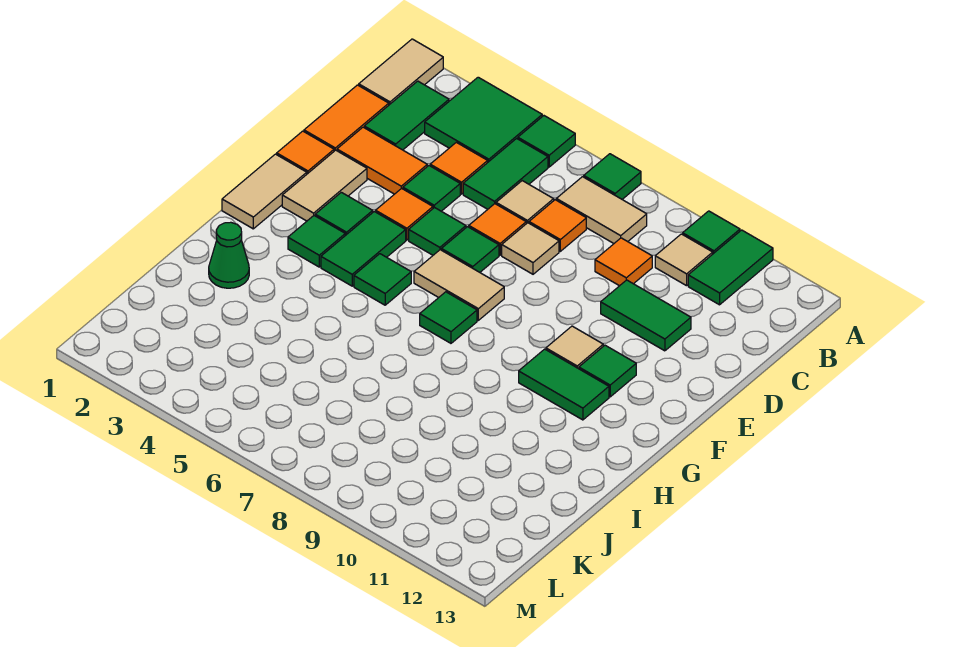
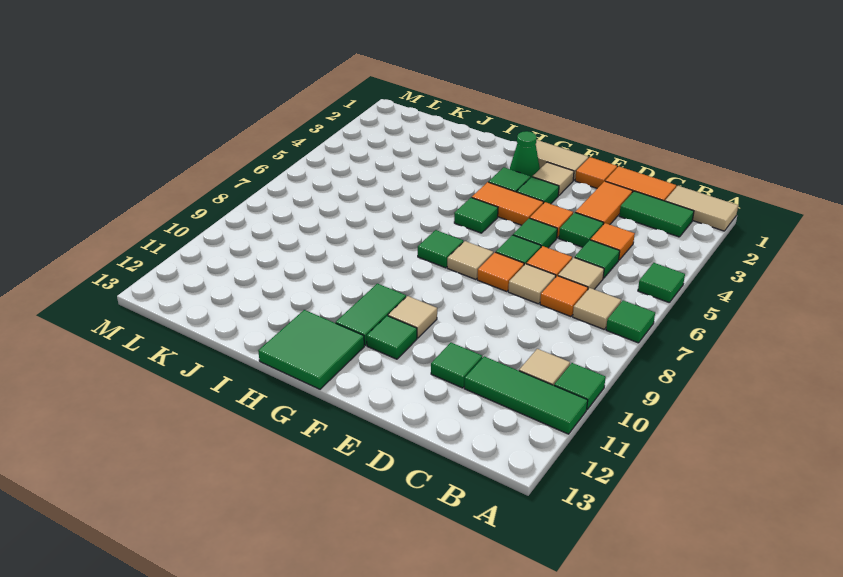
green tile A3:B4 level 1 -> green tile G12:H13 level 1
green tile A11:B11 level 1 -> green tile A11:C11 level 1
green tile B5:C5 level 1 -> green tile C5 level 1
tan tile B7:B8 level 1 -> tan tile B7 level 1
orange tile C9 level 1 -> orange tile E7 level 1
green tile D10:D11 level 1 -> green tile D11 level 1
tan tile E2:F2 level 1 -> tan tile F2 level 1
green tile F4:G4 level 1 -> orange tile F4:G4 level 1
tan tile F6:F7 level 1 -> tan tile F7 level 1
green cone I2 level 1 -> green cone G2 level 1

